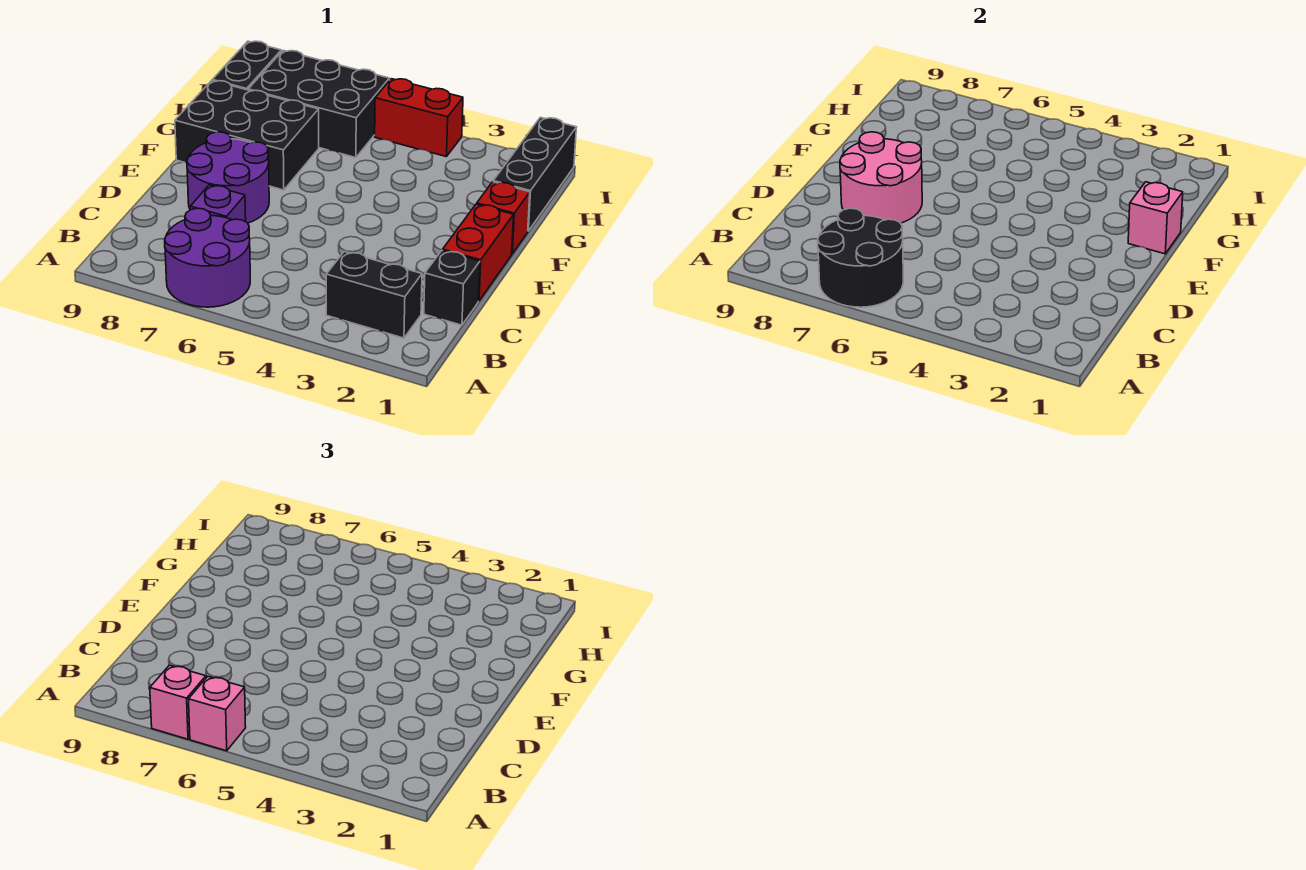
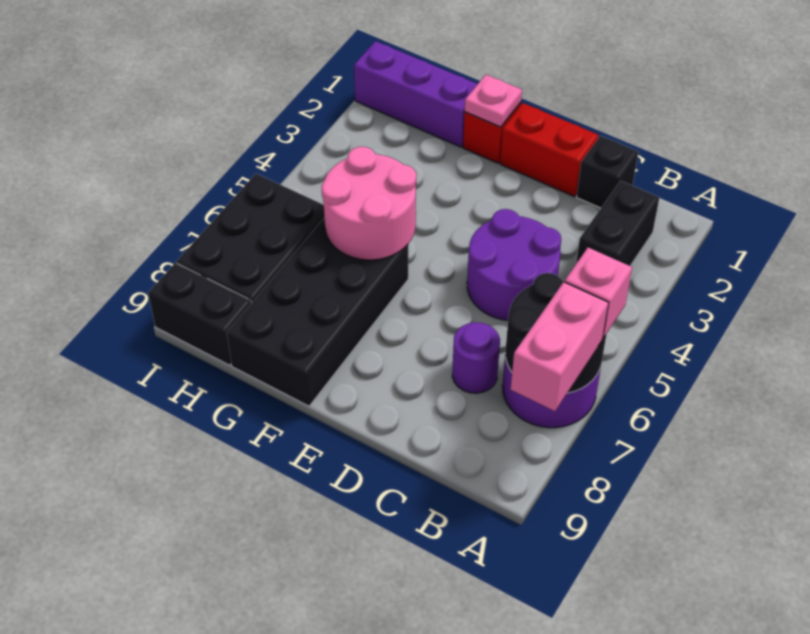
pink brick A7 level 3 -> pink brick A7:A8 level 3
purple brick C7 level 1 -> purple round brick C7 level 1
purple round brick D7:E8 level 1 -> purple round brick C4:D5 level 1
pink round brick D7:E8 level 2 -> pink round brick F5:G6 level 2
pink brick F1 level 2 -> pink plate F1 level 2
black brick F7:G9 level 1 -> black brick F6:G9 level 1
black brick G1:I1 level 1 -> purple brick G1:I1 level 1
red brick I4:I5 level 1 -> none

